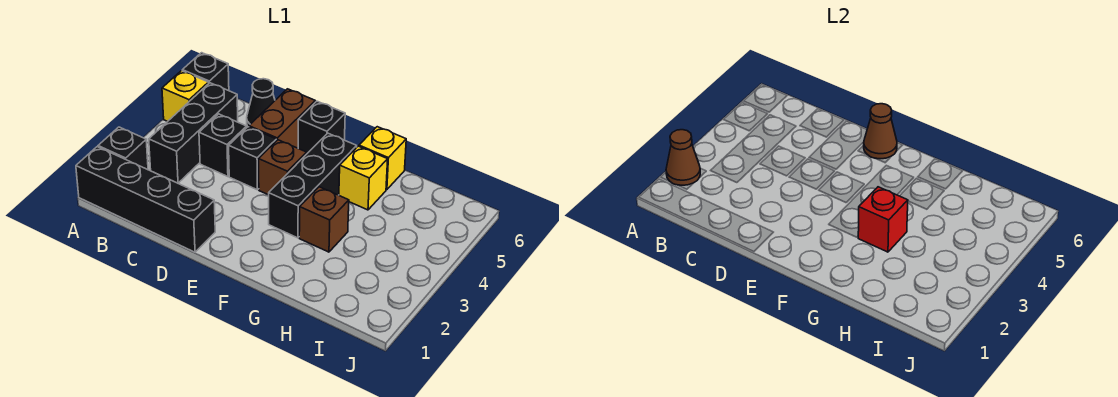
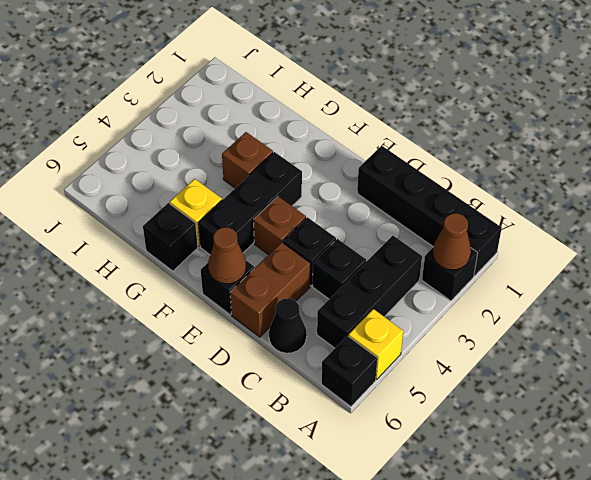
red brick G3 level 2 -> none
yellow brick G6 level 1 -> black brick G6 level 1

